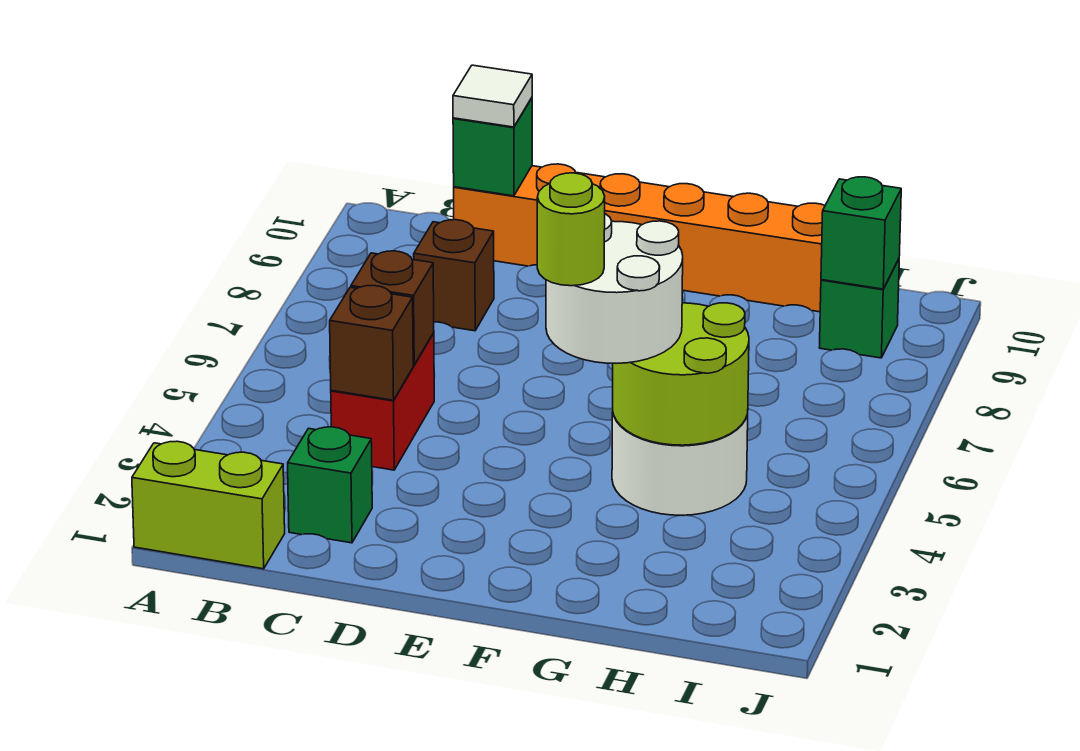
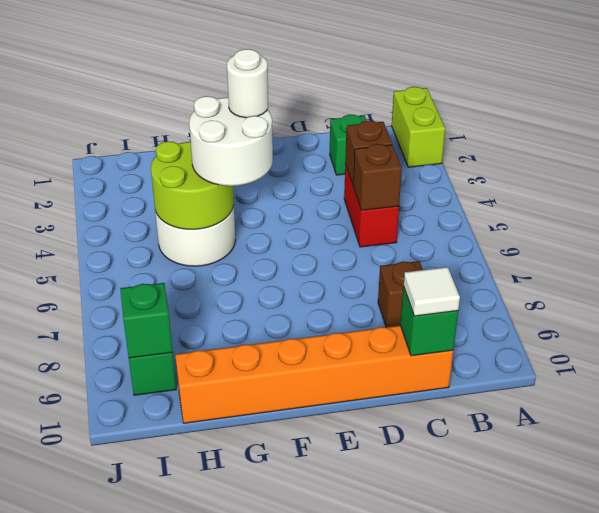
lime brick A1:B1 level 1 -> lime brick A1:A2 level 1
lime round brick F4 level 4 -> white round brick F4 level 4

